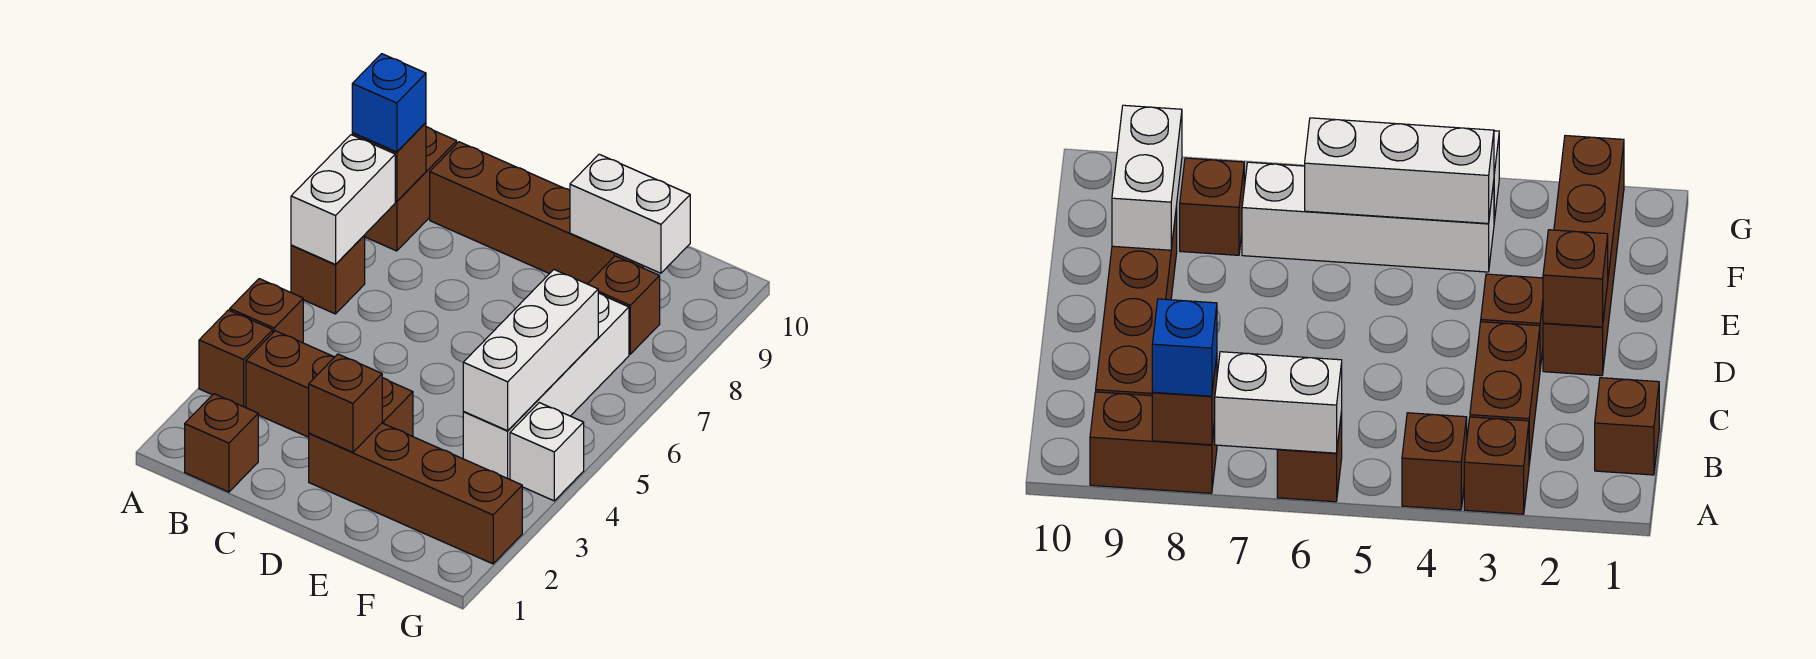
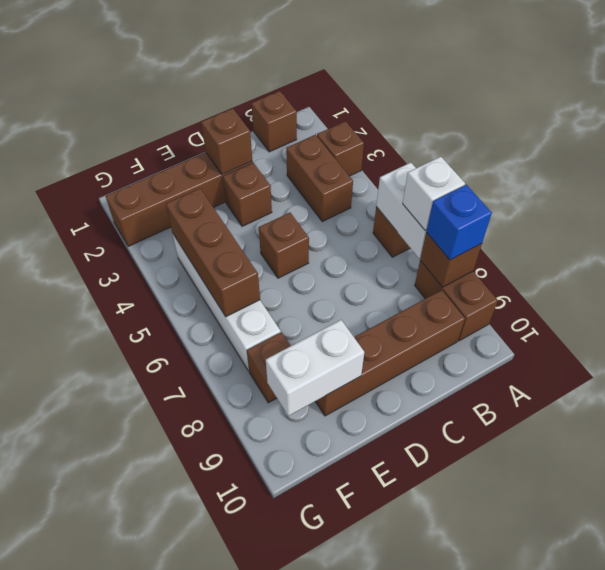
brown brick A4 level 1 -> brown brick D5 level 1
brown brick B3:C3 level 1 -> brown brick B3:B4 level 1
white brick F4:F6 level 2 -> brown brick F4:F6 level 2
white brick G4 level 1 -> white brick A7 level 3

